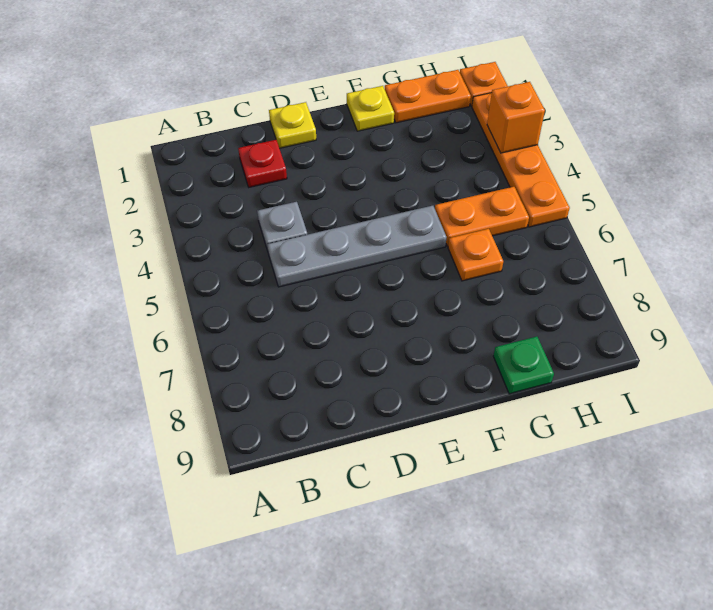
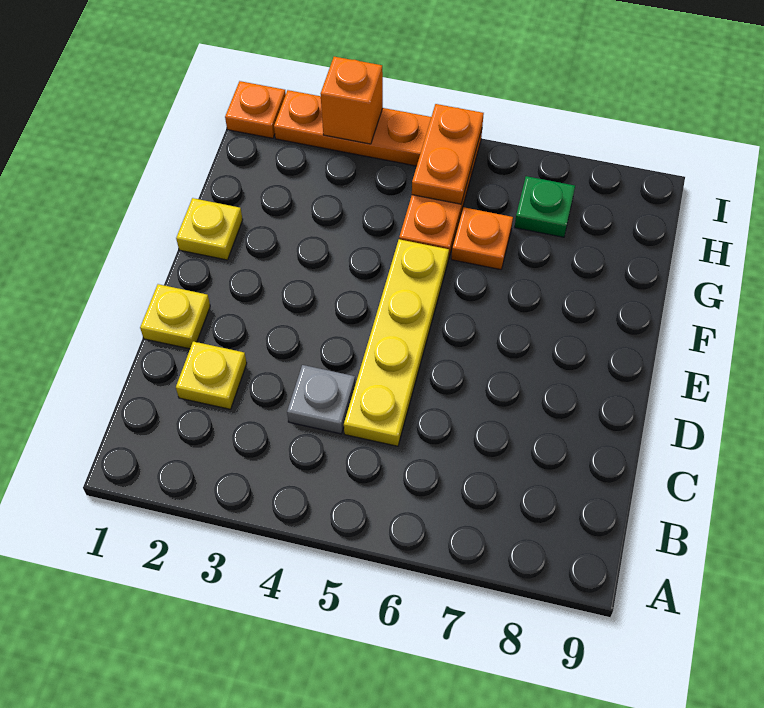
red plate C2 level 1 -> yellow plate C2 level 1
grey plate C5:F5 level 1 -> yellow plate C5:F5 level 1
orange plate G1:H1 level 1 -> orange plate H5:I5 level 2
green plate G9 level 1 -> green plate H7 level 1

